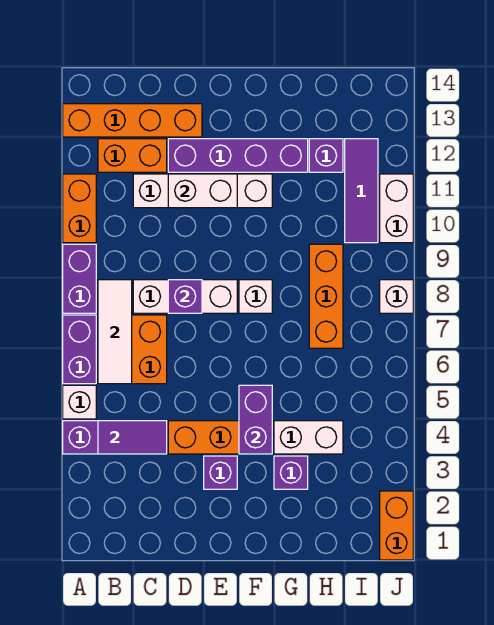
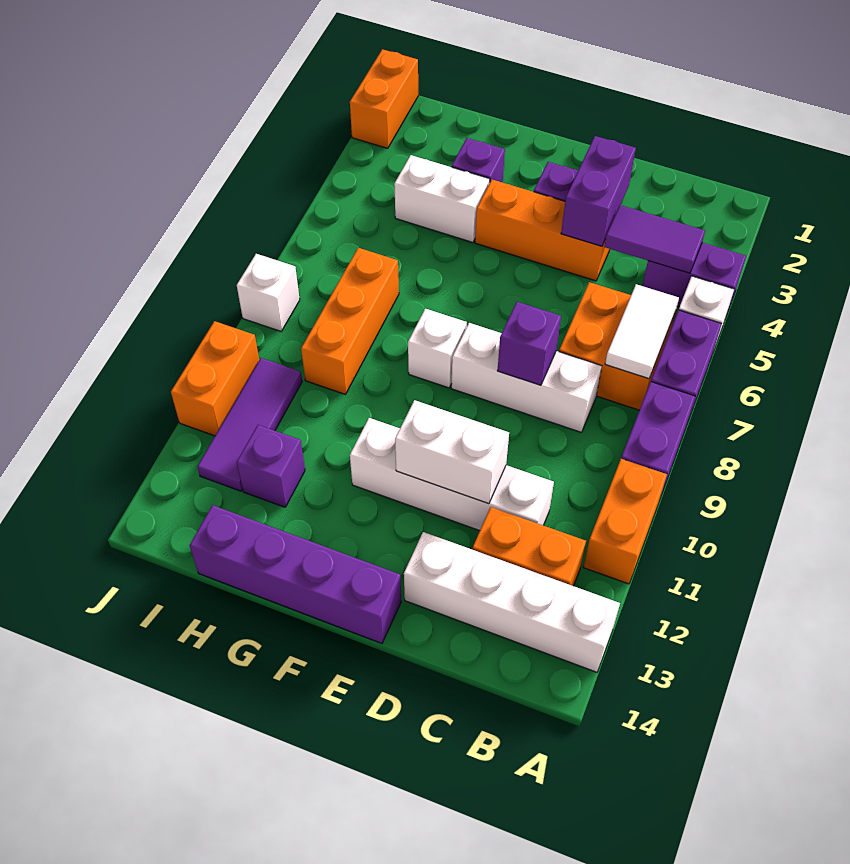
orange brick A13:D13 level 1 -> white brick A13:D13 level 1
white tile B6:B8 level 2 -> white tile B6:B7 level 2
purple brick D12:G12 level 1 -> purple brick E14:H14 level 1
purple brick F4:F5 level 2 -> purple brick D3:D4 level 2
white brick J10:J11 level 1 -> orange brick J10:J11 level 1

